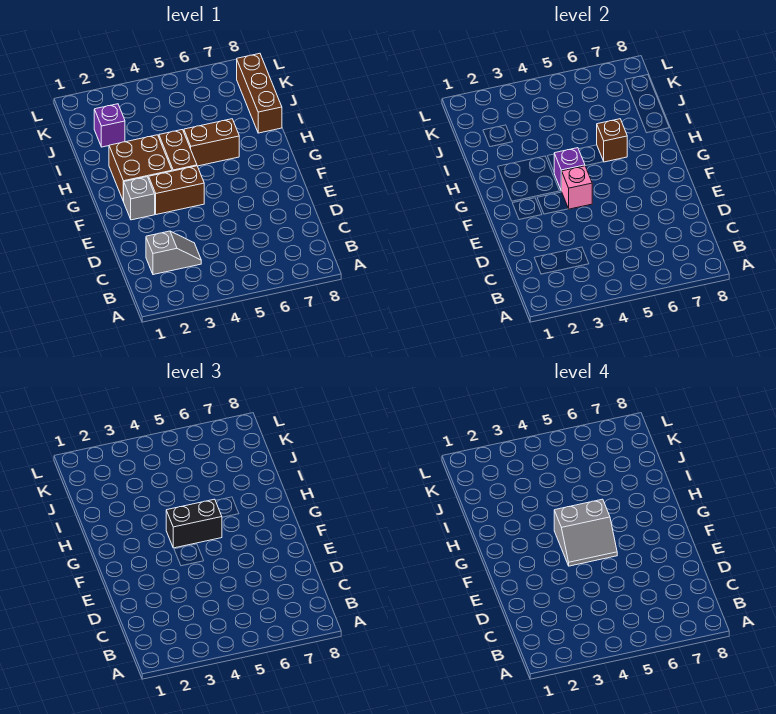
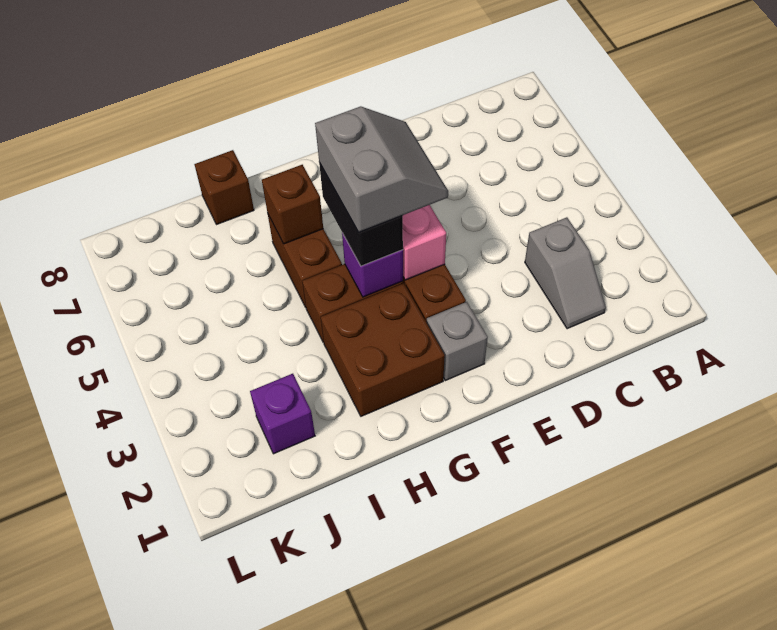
grey slope C2:C3 level 1 top 2 -> grey slope C2:C3 level 1 top 3
brown brick I8:K8 level 1 -> brown brick I8 level 1

